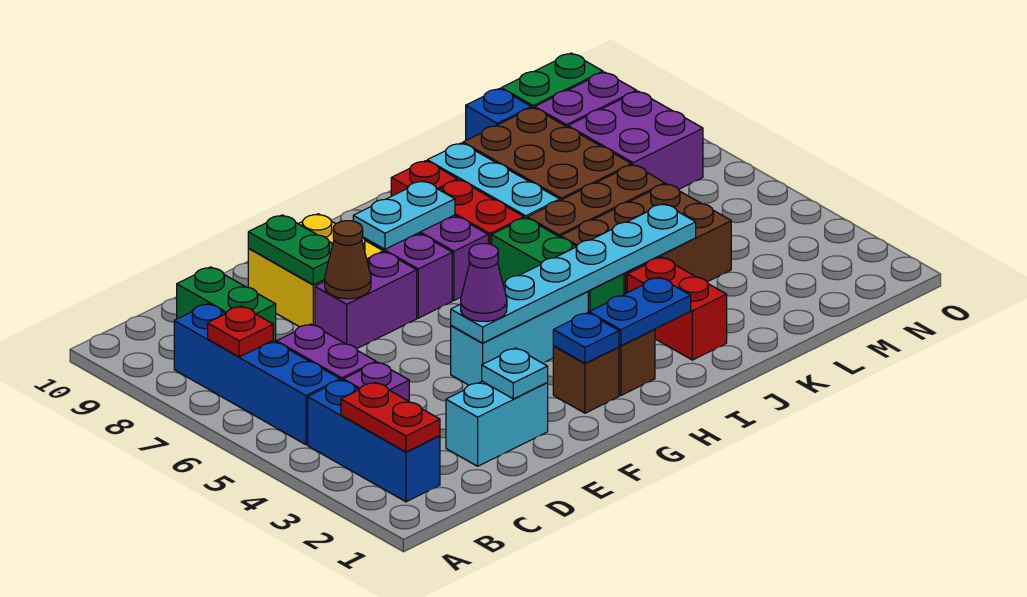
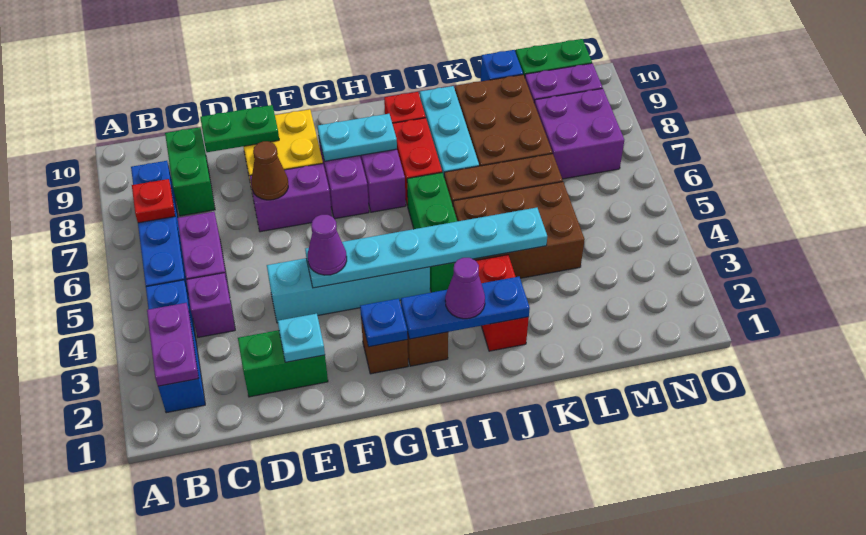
red plate B2:B3 level 2 -> purple plate B2:B3 level 2
cyan brick D2:E2 level 1 -> green brick D2:E2 level 1
green plate E8:E9 level 2 -> green plate D9:E9 level 2
cyan brick F4:H4 level 1 -> cyan brick E4:H4 level 1
blue plate H2:I2 level 2 -> blue plate H2:J2 level 2
none -> purple cone I2 level 3

